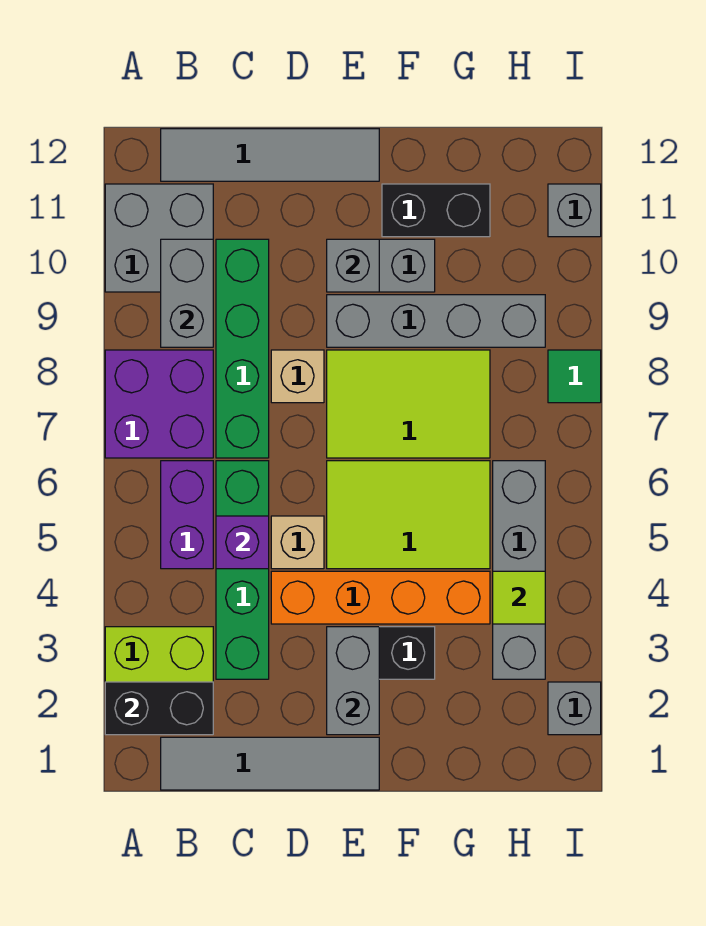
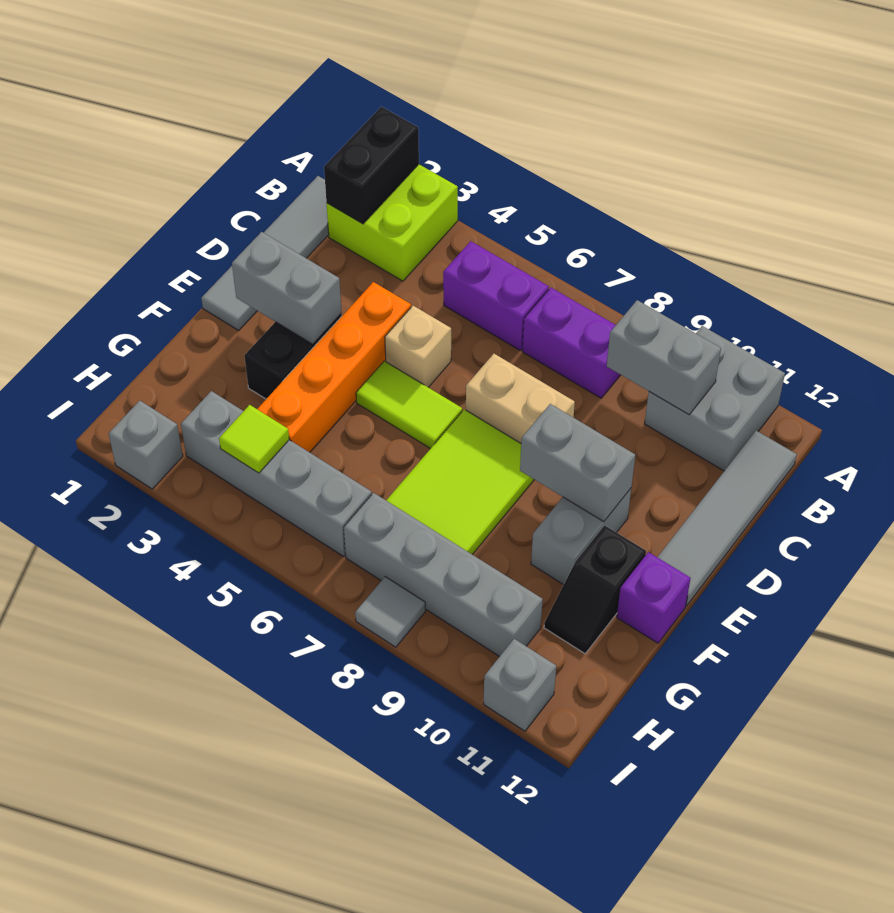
purple brick A7:B8 level 1 -> purple brick B7:B8 level 1
green brick C3:C6 level 1 -> none
purple brick C5 level 2 -> purple brick F12 level 1
green brick C7:C10 level 1 -> none
tan brick D8 level 1 -> tan brick D7:D8 level 1
lime tile E5:G6 level 1 -> lime tile E5:E6 level 1
grey brick E9:H9 level 1 -> grey brick H7:H10 level 1
grey brick E10 level 2 -> grey brick E9:E10 level 2
black brick F11:G11 level 1 -> black slope F11:G11 level 1 top F
green tile I8 level 1 -> grey tile I8 level 1

